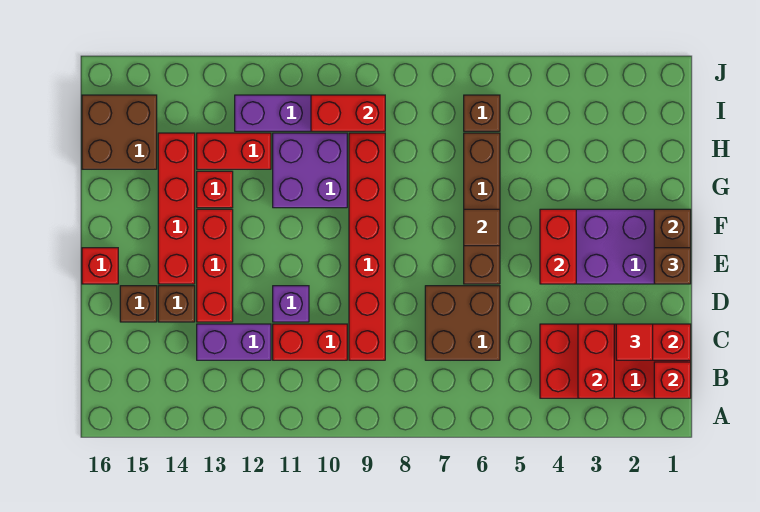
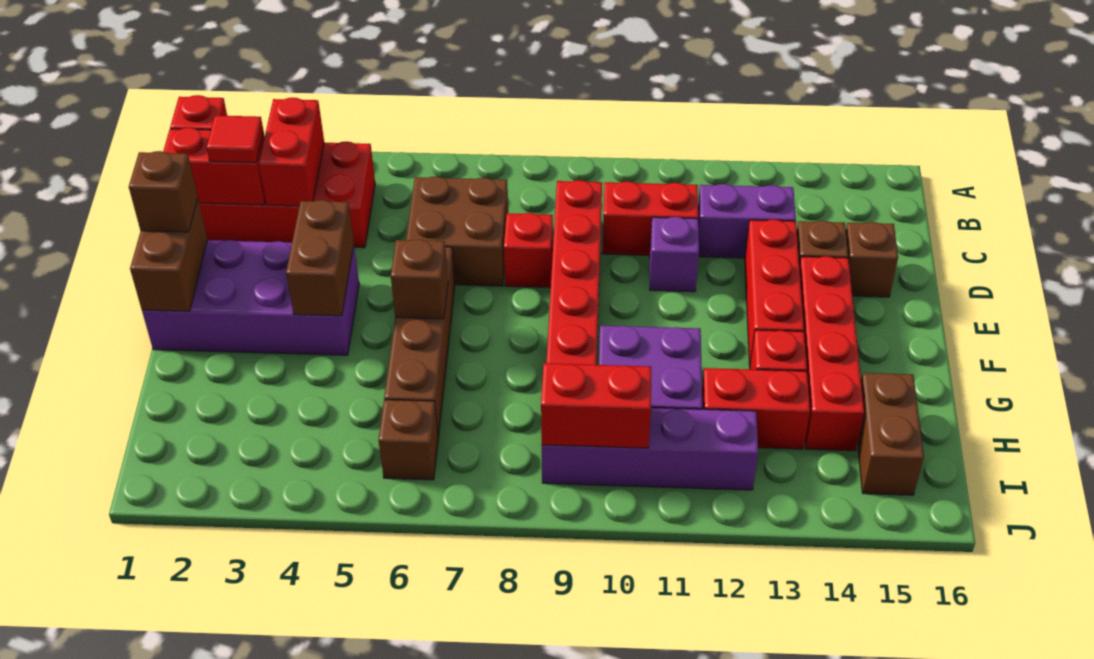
red brick E4:F4 level 2 -> brown brick E4:F4 level 2
red brick E16 level 1 -> red brick D8 level 1
brown tile F6 level 2 -> brown brick F6 level 2
brown brick H15:I16 level 1 -> brown brick H15:I15 level 1

